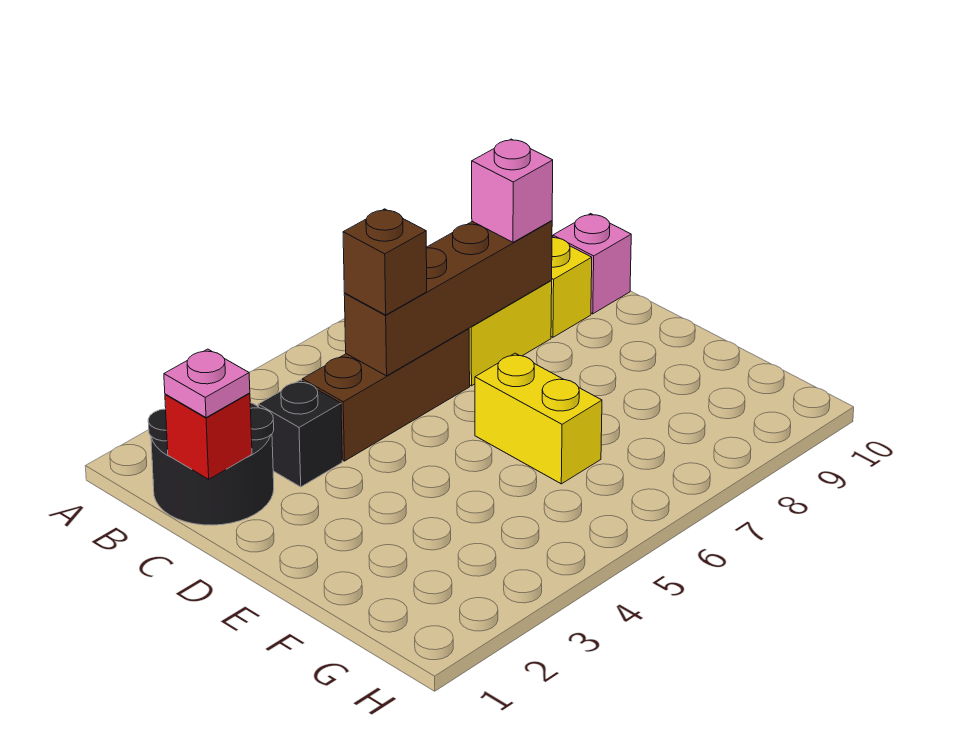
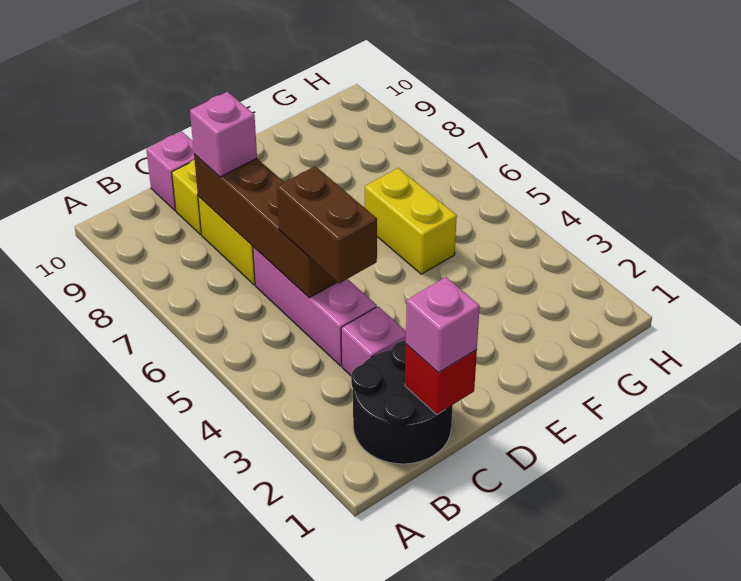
pink plate C1 level 3 -> pink brick C1 level 3
black brick C3 level 1 -> pink brick C3 level 1
brown brick C4:C6 level 1 -> pink brick C4:C6 level 1
brown brick C5 level 3 -> brown brick C4:C5 level 3
yellow brick E6:F6 level 1 -> yellow brick F5:F6 level 1

